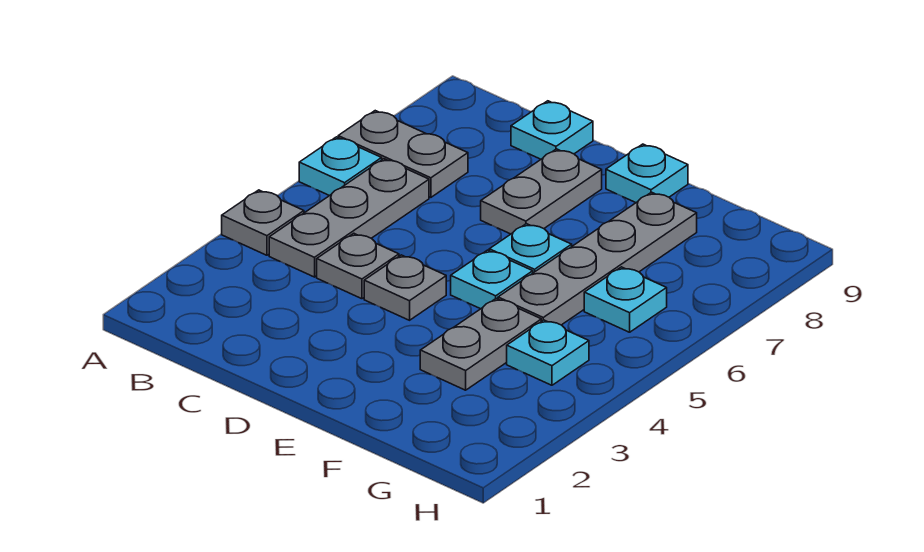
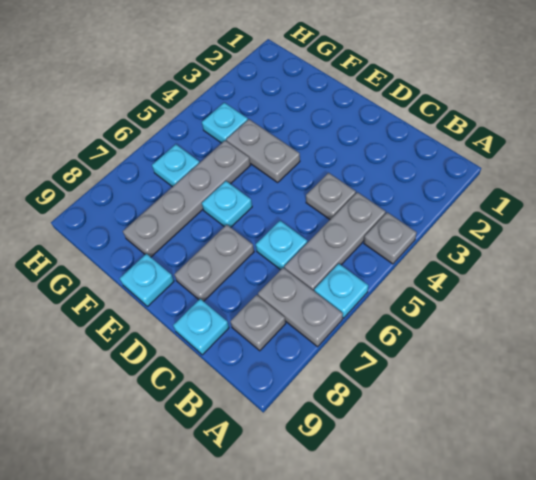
grey plate D4 level 1 -> grey plate B8 level 1
cyan plate E5 level 1 -> cyan plate C6 level 1
grey plate F3:F4 level 1 -> grey plate E4:F4 level 1

